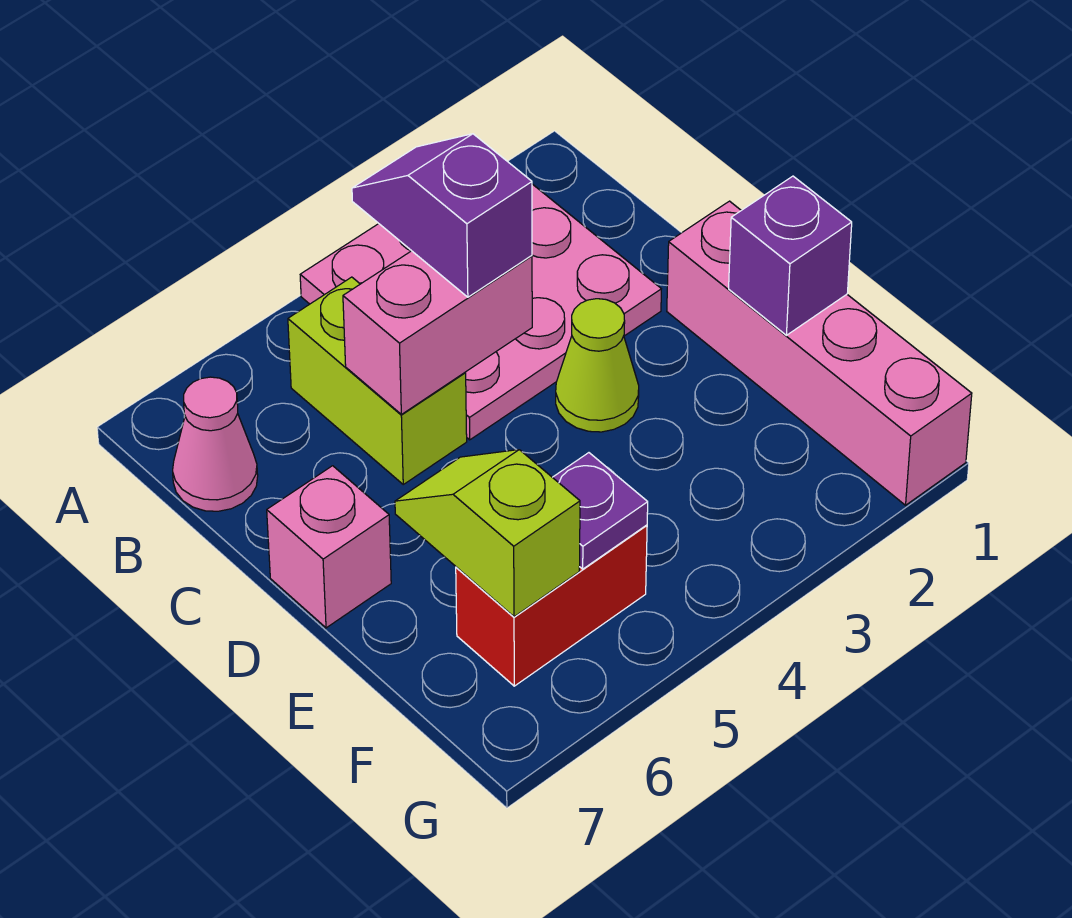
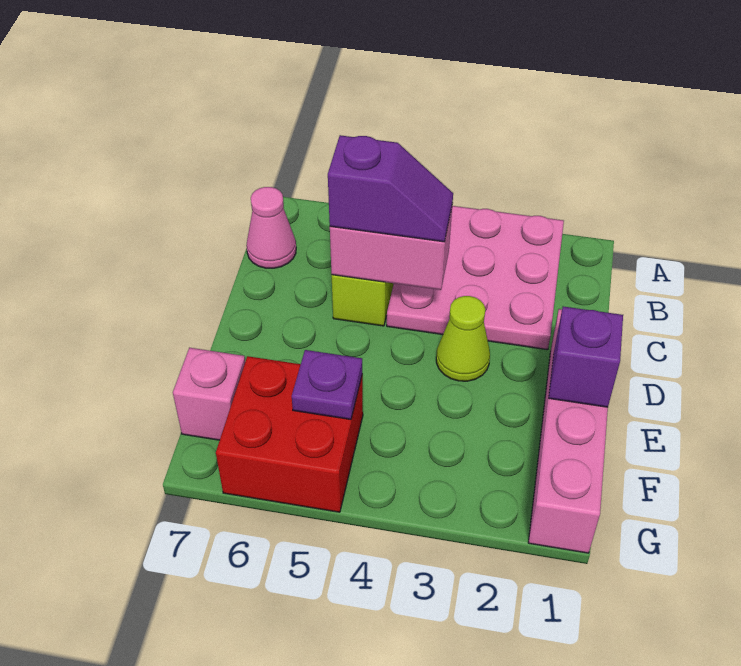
purple slope B4:C4 level 3 top C -> purple slope C4:C5 level 3 top 5
pink brick D7 level 1 -> pink brick F7 level 1
lime slope E6:F6 level 2 top F -> none
red brick F5:F6 level 1 -> red brick F5:G6 level 1

